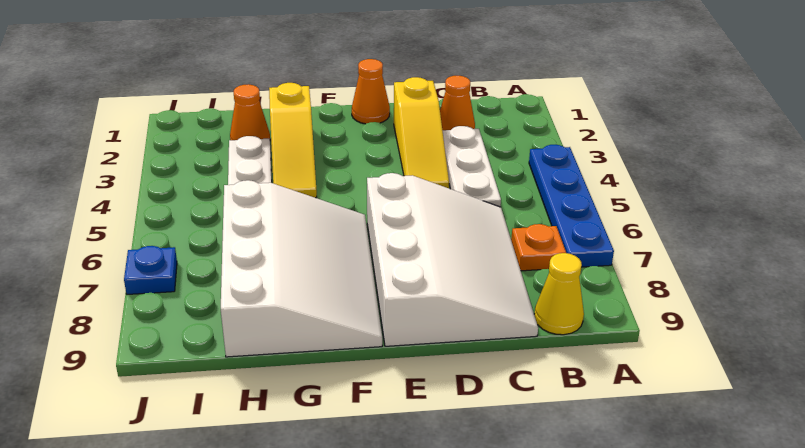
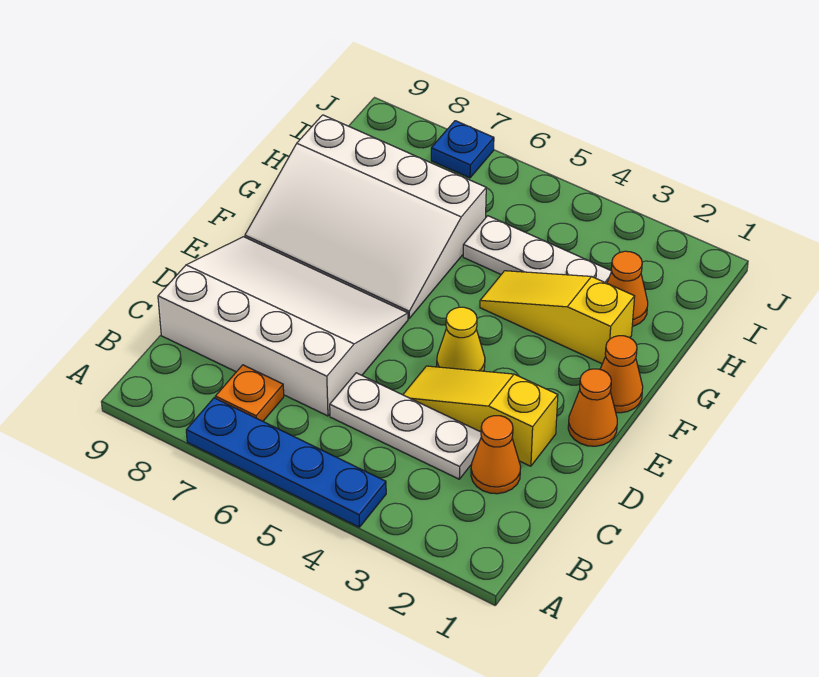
yellow cone B9 level 1 -> yellow cone E4 level 1
white slope C6:E9 level 1 top E -> white slope C6:E9 level 1 top C
none -> orange cone F1 level 1

